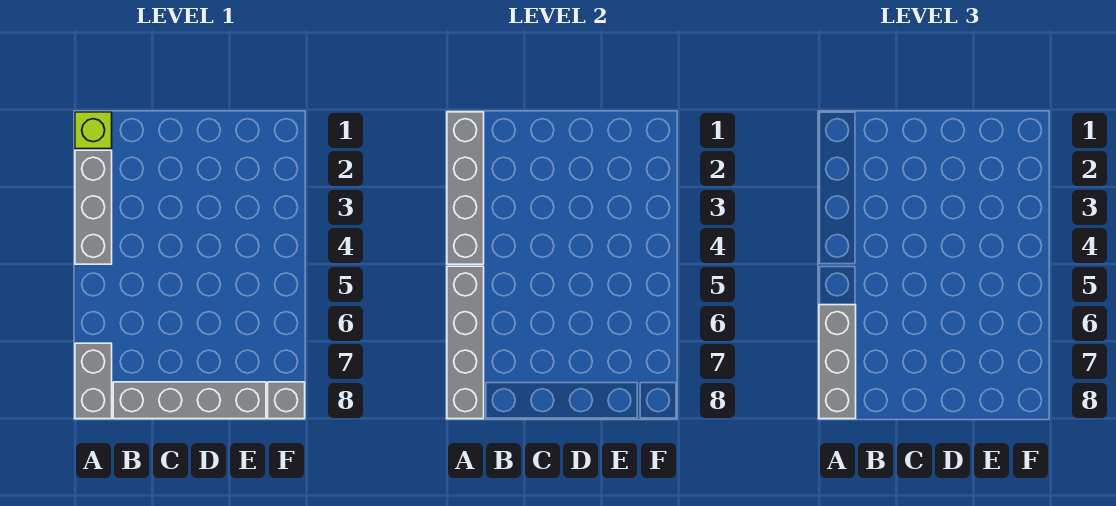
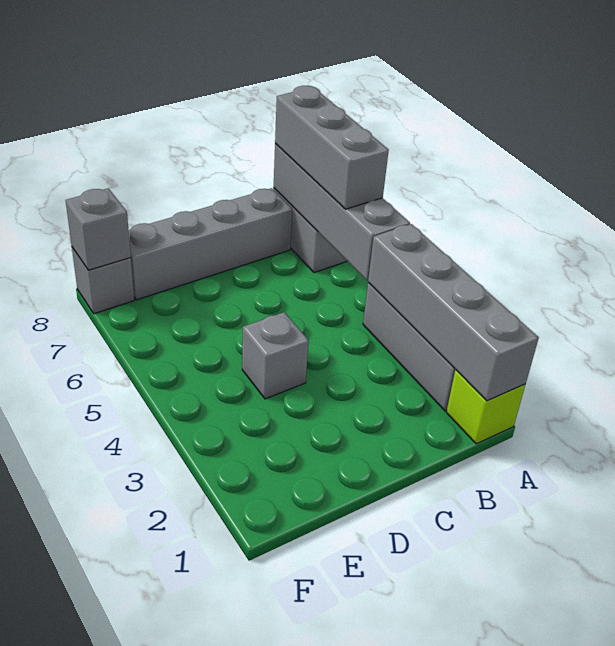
none -> grey brick D4 level 1
none -> grey brick F8 level 2

